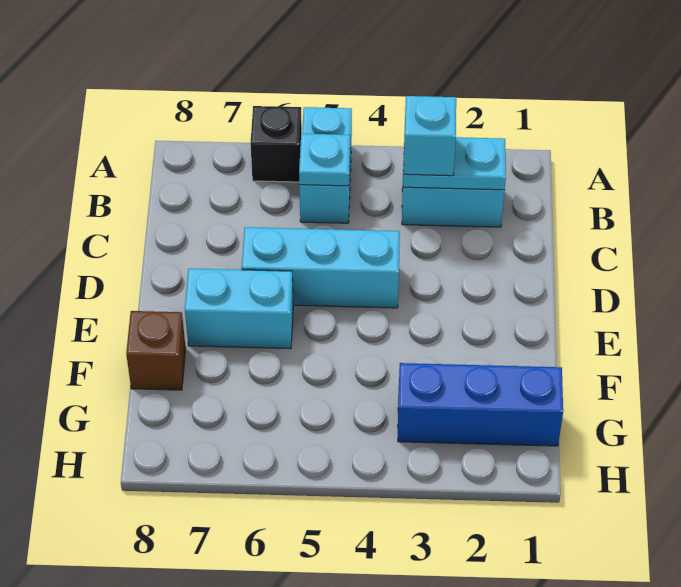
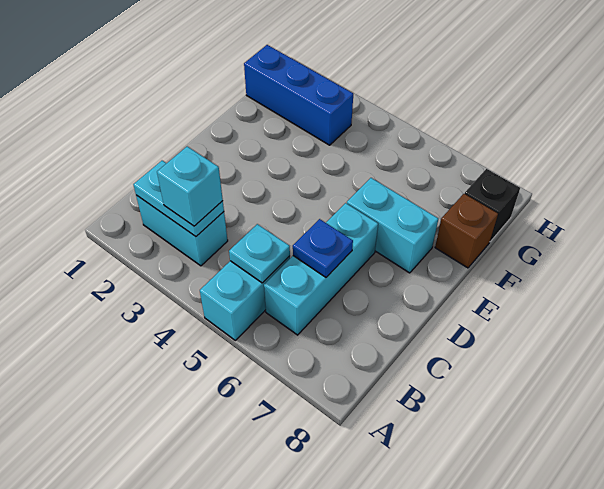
black brick A6 level 1 -> black brick G8 level 1
none -> blue plate C6 level 2
cyan brick D4:D6 level 1 -> cyan brick B6:D6 level 1

